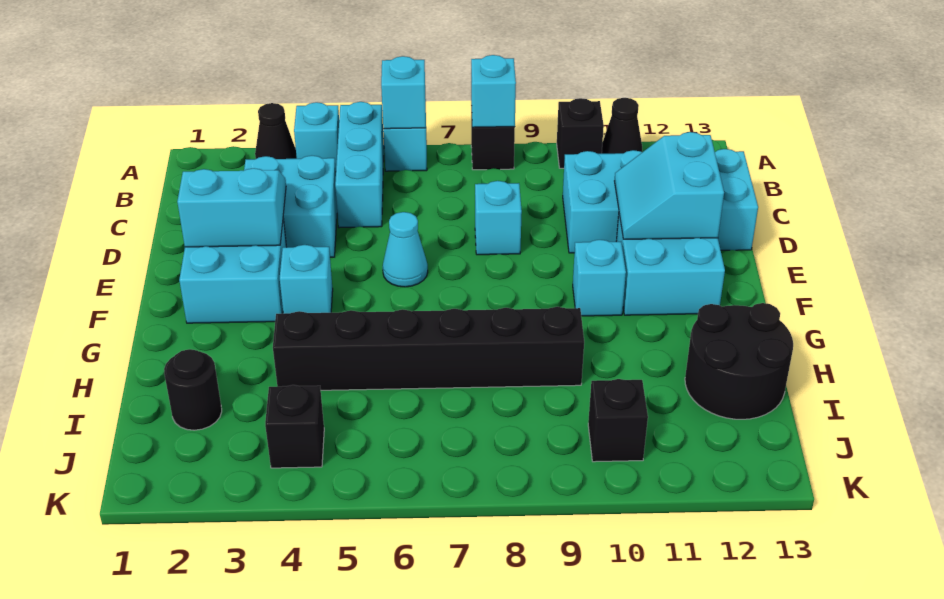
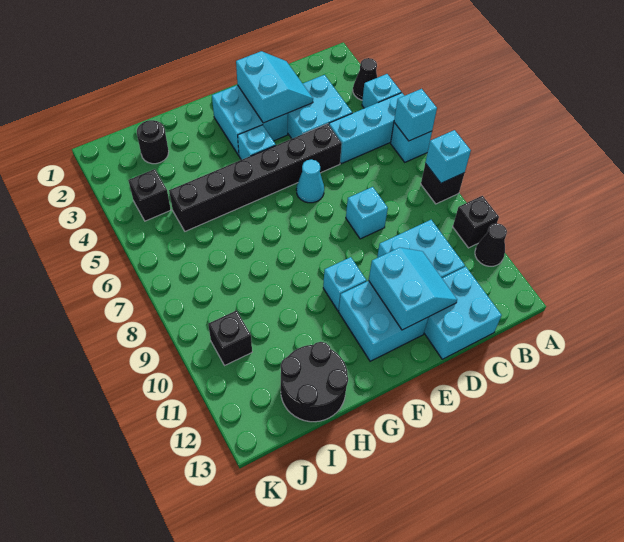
cyan slope D11:E12 level 2 top 12 -> cyan slope D11:E12 level 2 top E
black brick H4:H9 level 1 -> black brick D5:I5 level 1

